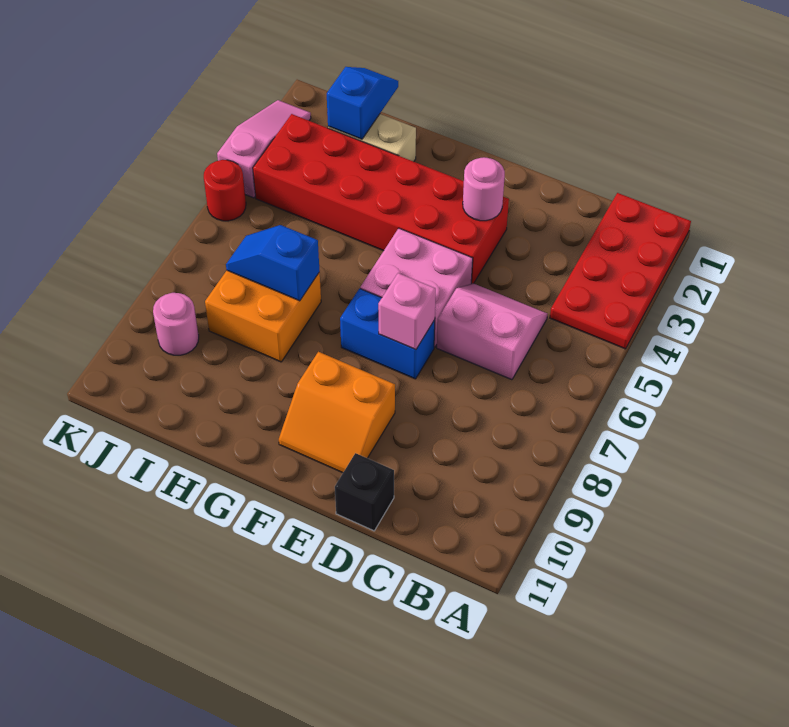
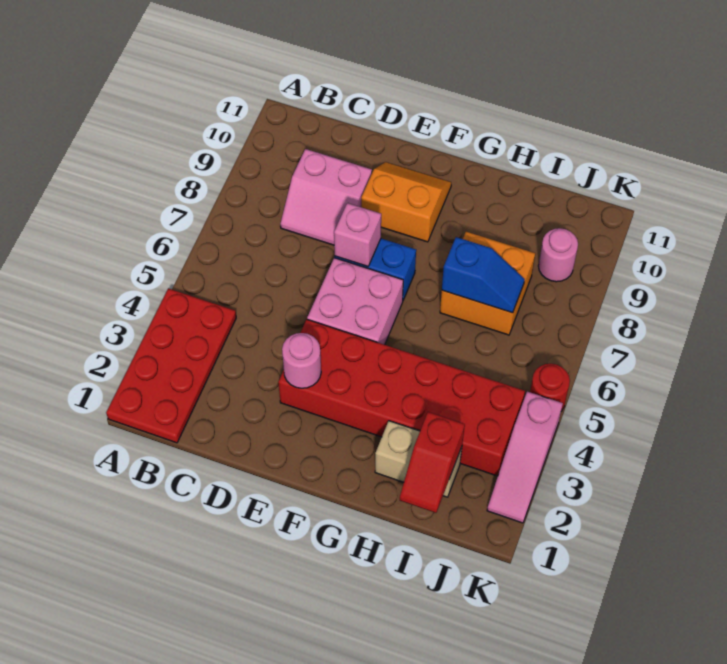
pink slope C5:D6 level 1 top 6 -> pink slope C8:D9 level 1 top 9
black brick D11 level 1 -> none
blue slope I1:I2 level 2 top 2 -> red slope I1:I2 level 2 top 2

